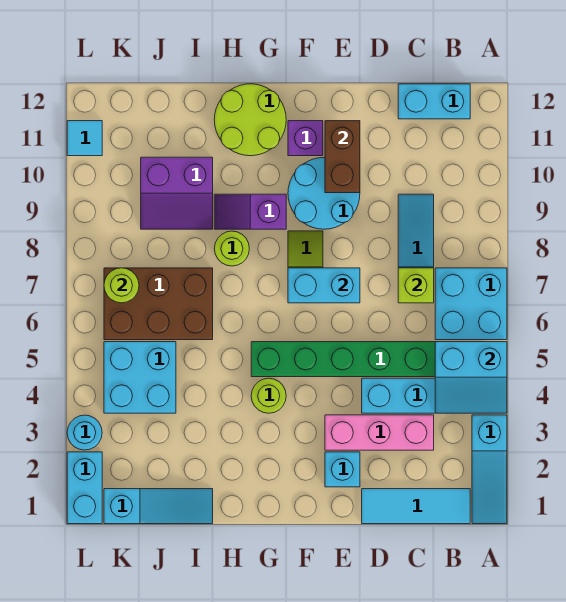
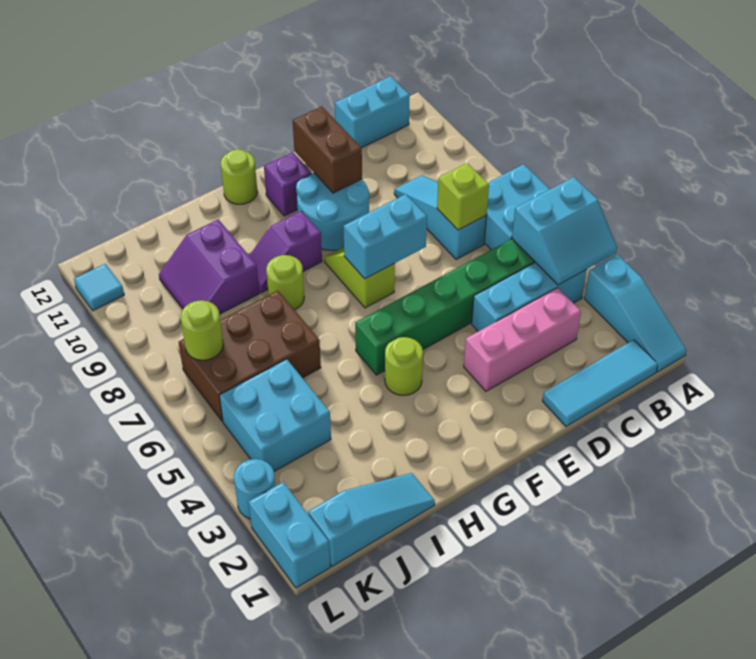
cyan brick E2 level 1 -> none
lime round brick G11:H12 level 1 -> lime round brick G12 level 1
purple slope I9:J10 level 1 top 10 -> purple slope I9:J10 level 1 top I

